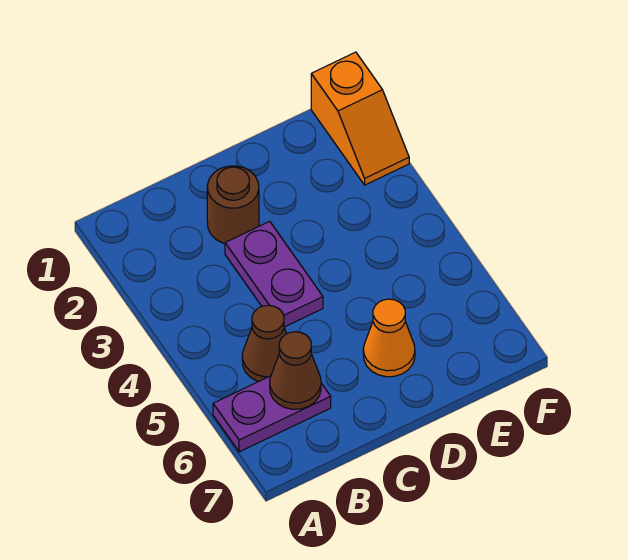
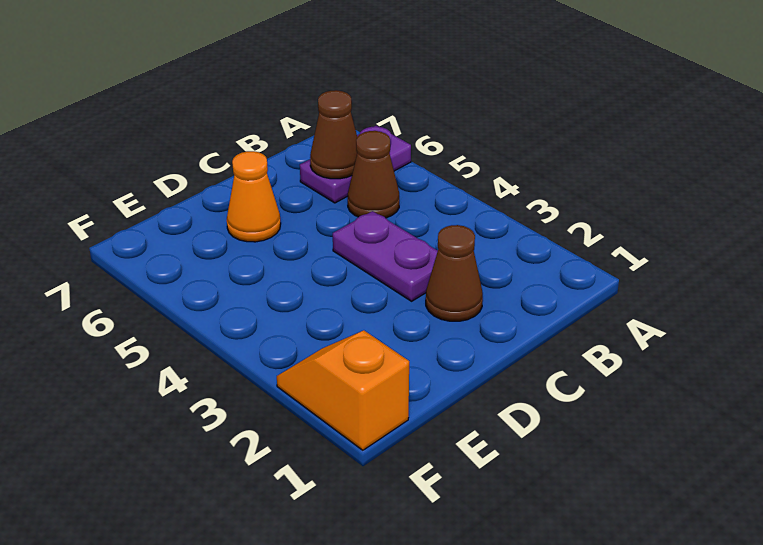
brown round brick C2 level 1 -> brown cone C2 level 1

